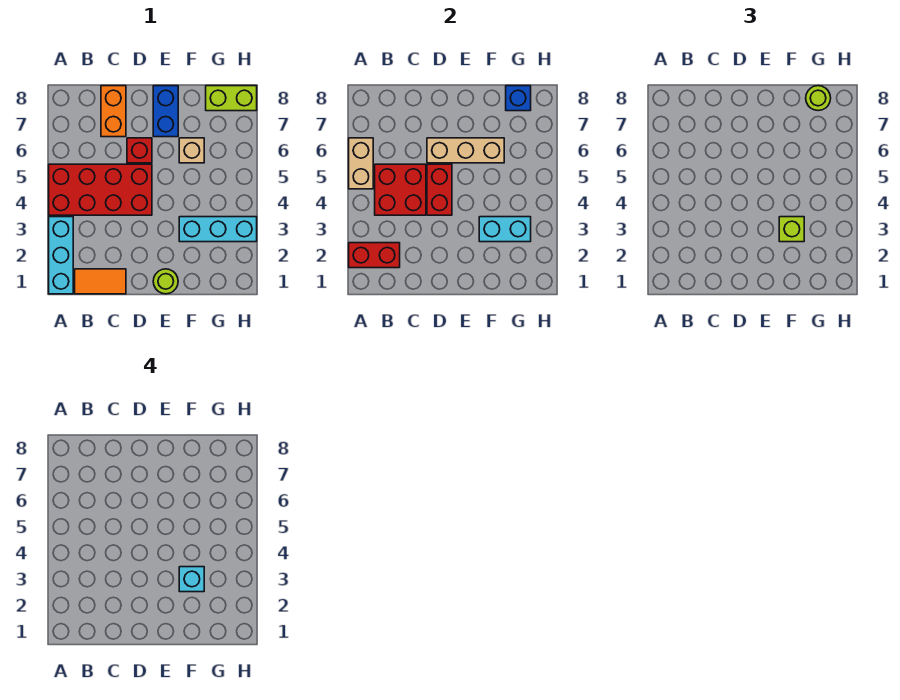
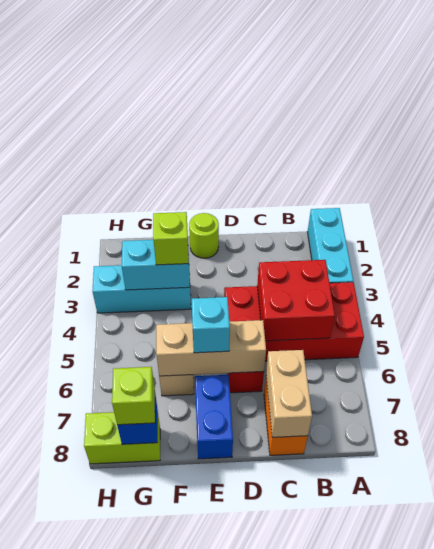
red brick A2:B2 level 2 -> none
tan brick A5:A6 level 2 -> tan brick C7:C8 level 2
orange tile B1:C1 level 1 -> none
red brick D4:D5 level 2 -> none
cyan brick F3 level 4 -> cyan brick E6 level 3
lime round brick G8 level 3 -> lime brick G8 level 3

